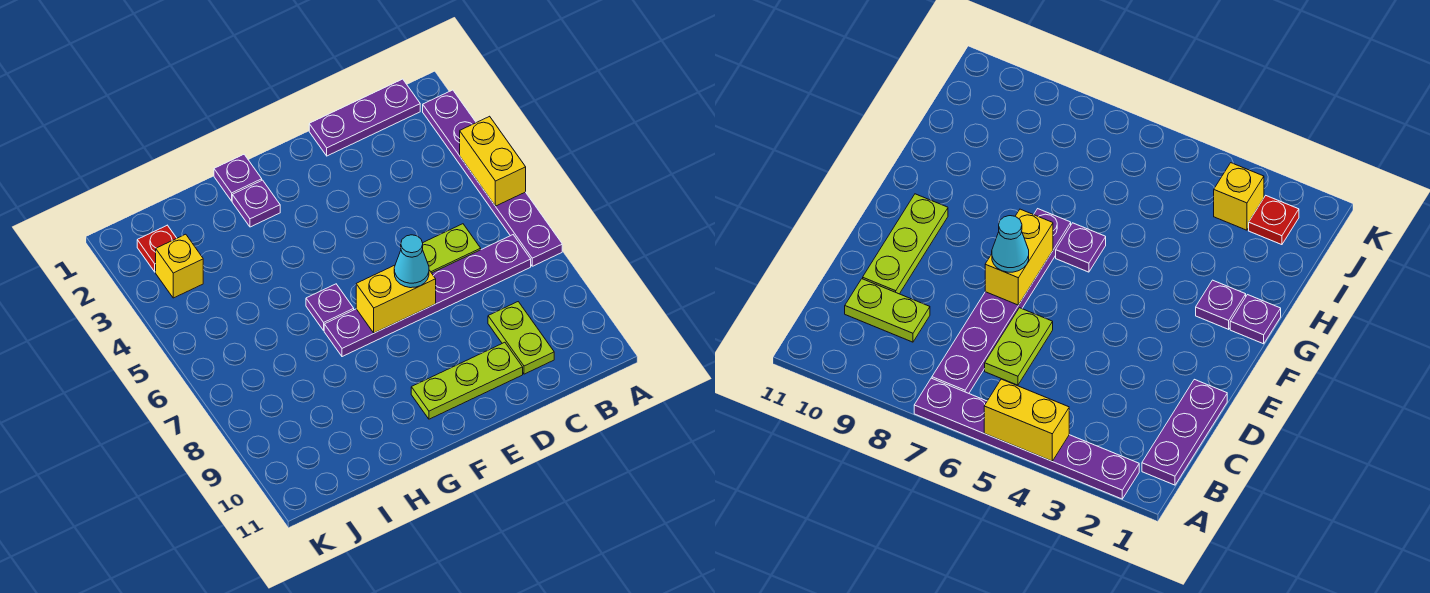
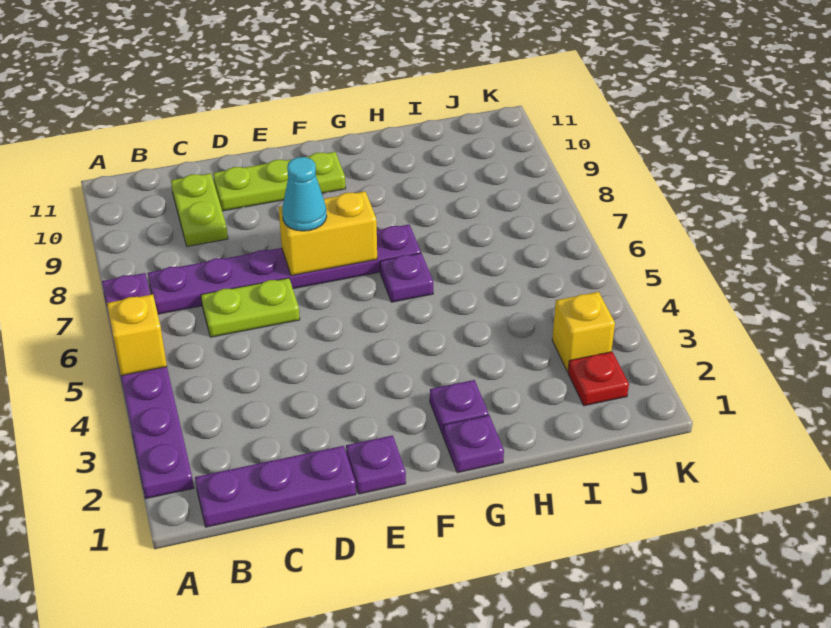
yellow brick A4:A5 level 2 -> yellow brick A5 level 2
none -> purple plate E1 level 1

